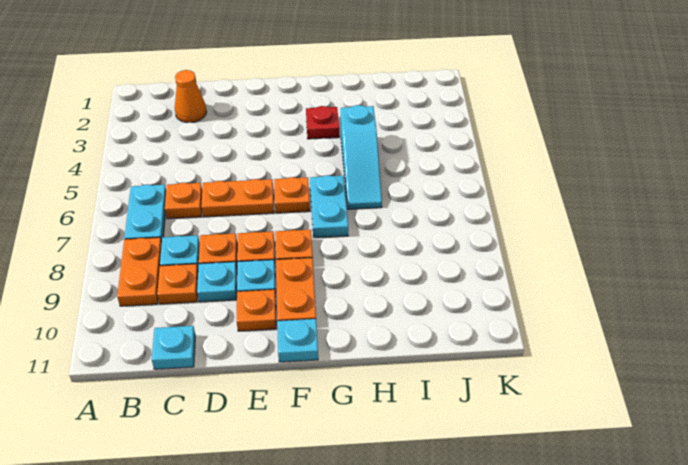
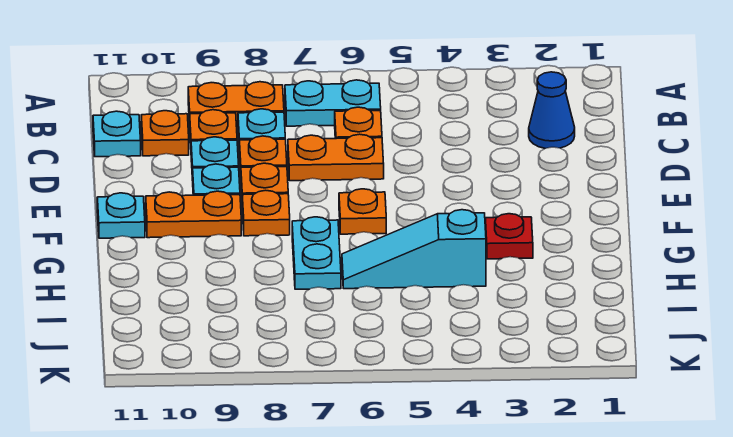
orange cone C2 level 1 -> blue cone C2 level 1
orange plate D6:E6 level 1 -> orange plate D6:D7 level 1
orange plate E10 level 1 -> orange plate C10 level 1
cyan plate G6:G7 level 1 -> cyan plate G7:H7 level 1

